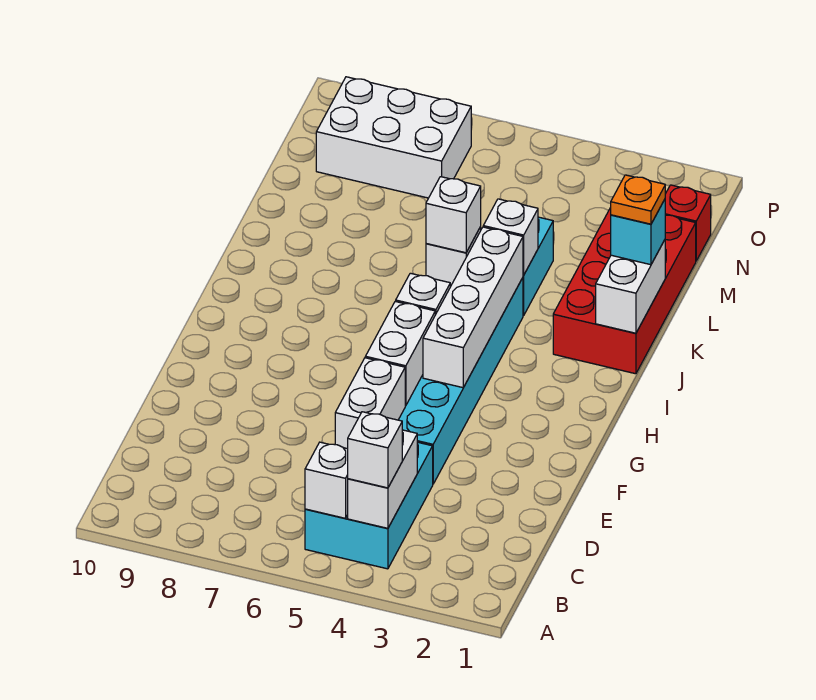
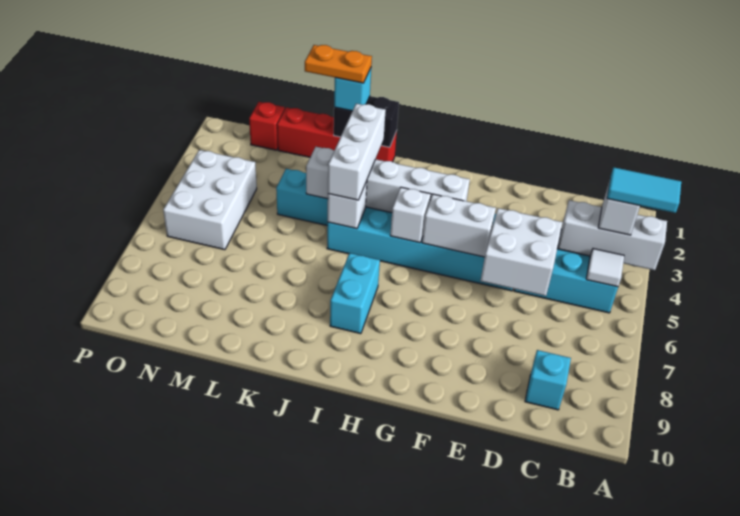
none -> cyan tile A4:B4 level 4
white brick B4:C4 level 2 -> white brick A4:C4 level 2
white brick B5 level 2 -> white tile B5 level 2
none -> cyan brick C9 level 1
white brick D5:E5 level 2 -> white brick D5:E6 level 2
none -> cyan brick I7:I8 level 1
red brick J1:M2 level 1 -> red brick J1:M1 level 1
white brick J1:K1 level 2 -> black brick J1:K1 level 2
white brick J5 level 3 -> white brick J3:J5 level 3
orange plate K1 level 4 -> orange plate K1:L1 level 4
white brick N7:O9 level 1 -> white brick N4:O6 level 1

